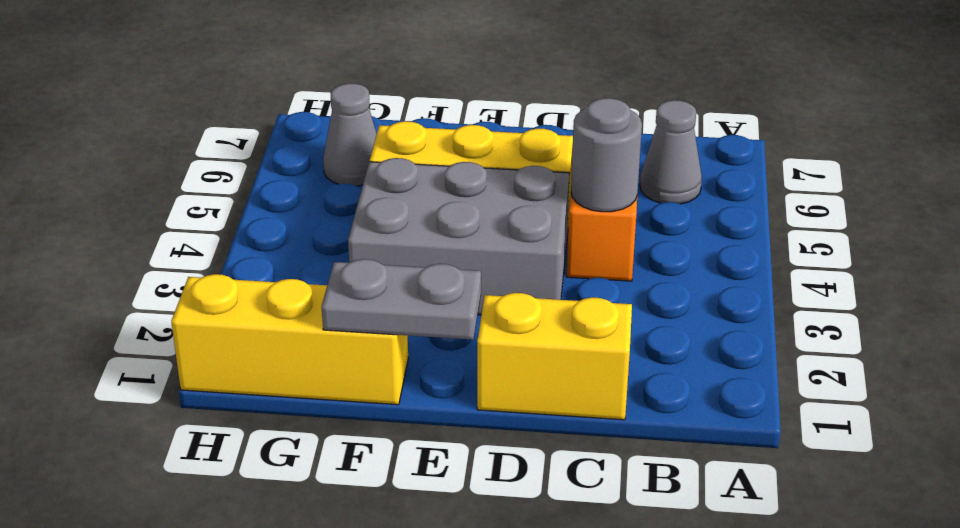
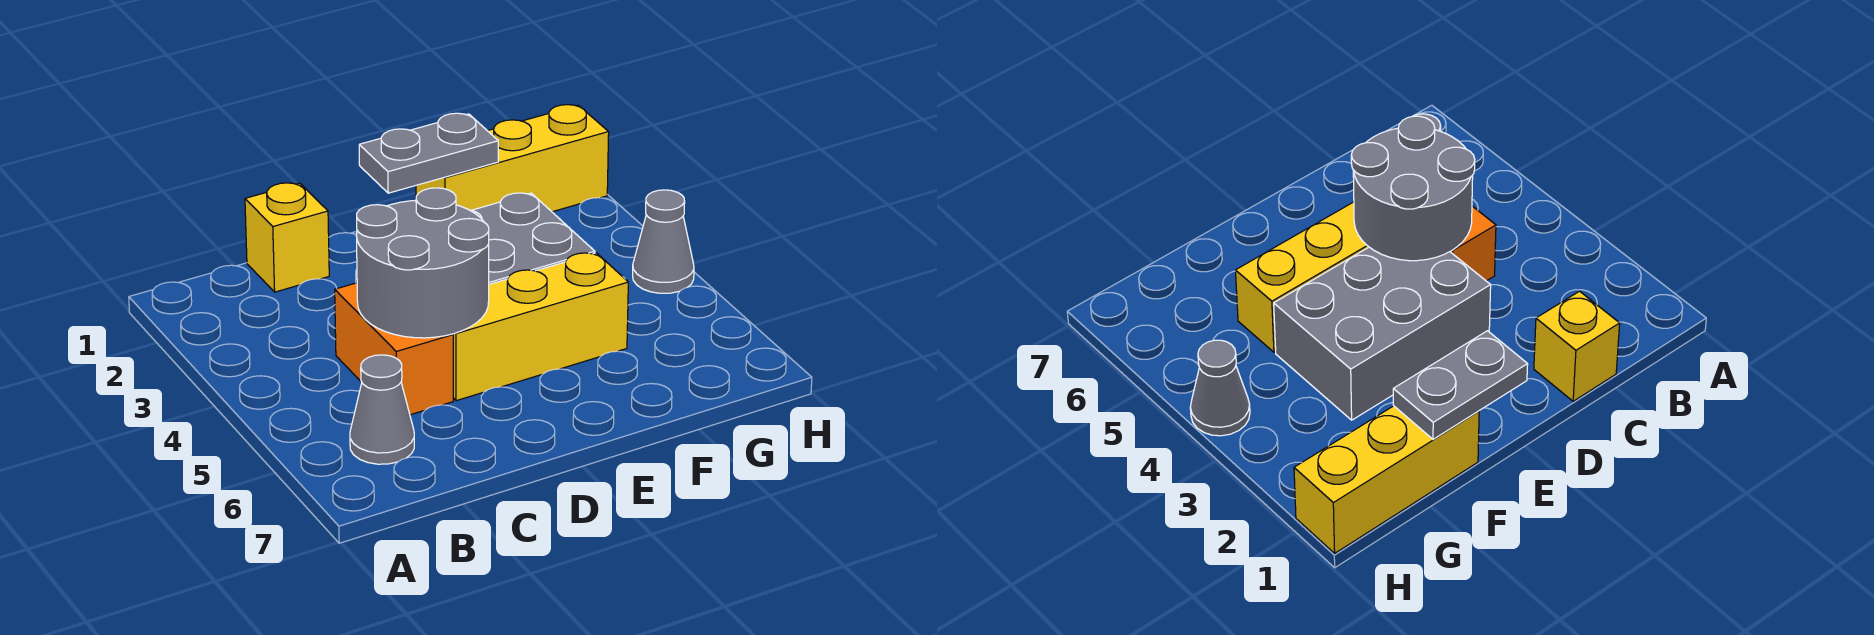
yellow brick C1:D1 level 1 -> yellow brick C1 level 1
grey round brick C4 level 2 -> grey round brick C4:D5 level 2
grey cone G6 level 1 -> grey cone H4 level 1

